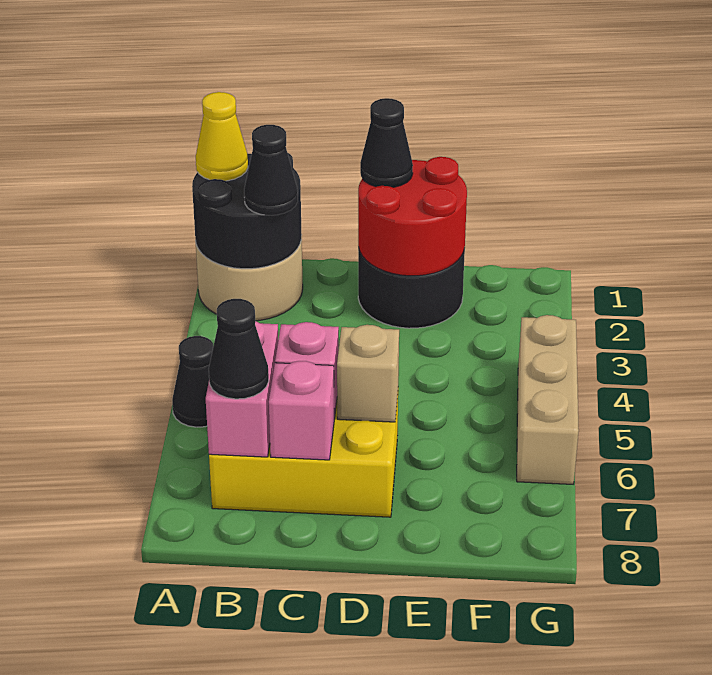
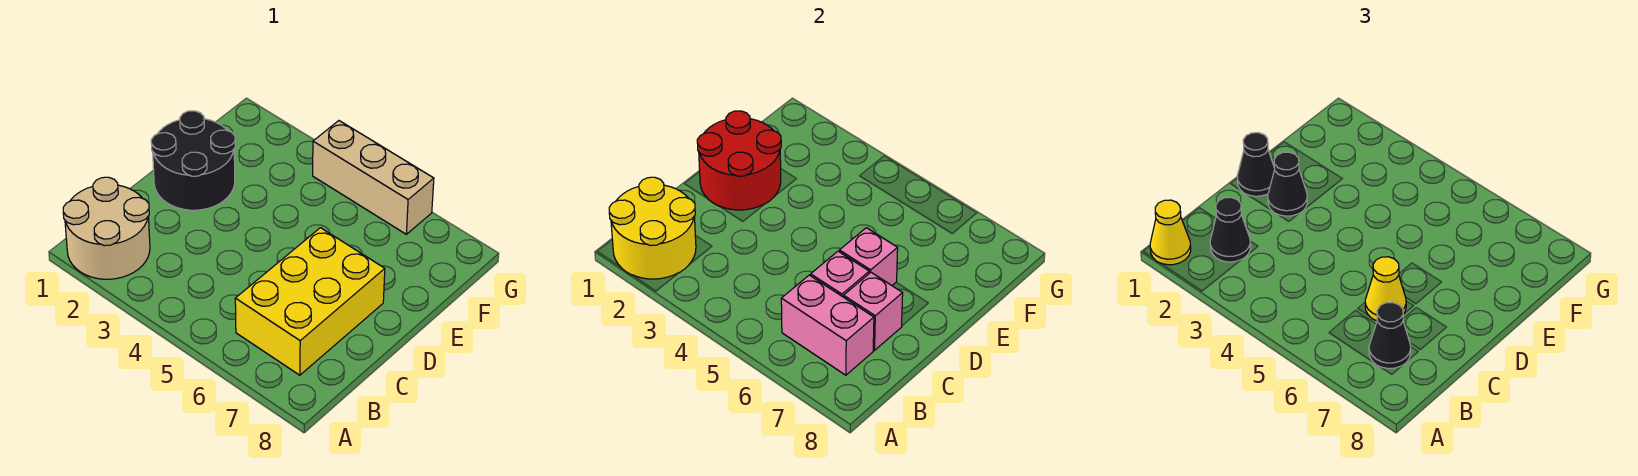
black round brick A1:B2 level 2 -> yellow round brick A1:B2 level 2
black cone A5 level 1 -> black cone D2 level 3
none -> yellow cone C6 level 3
tan brick D6 level 2 -> pink brick D6 level 2

